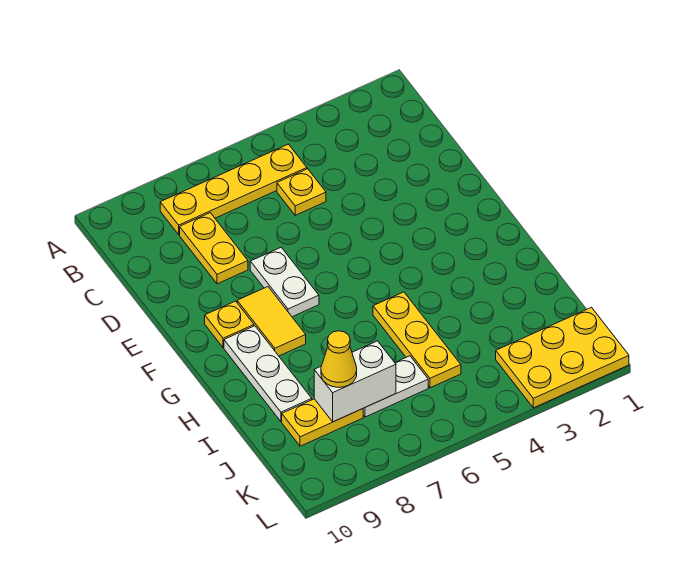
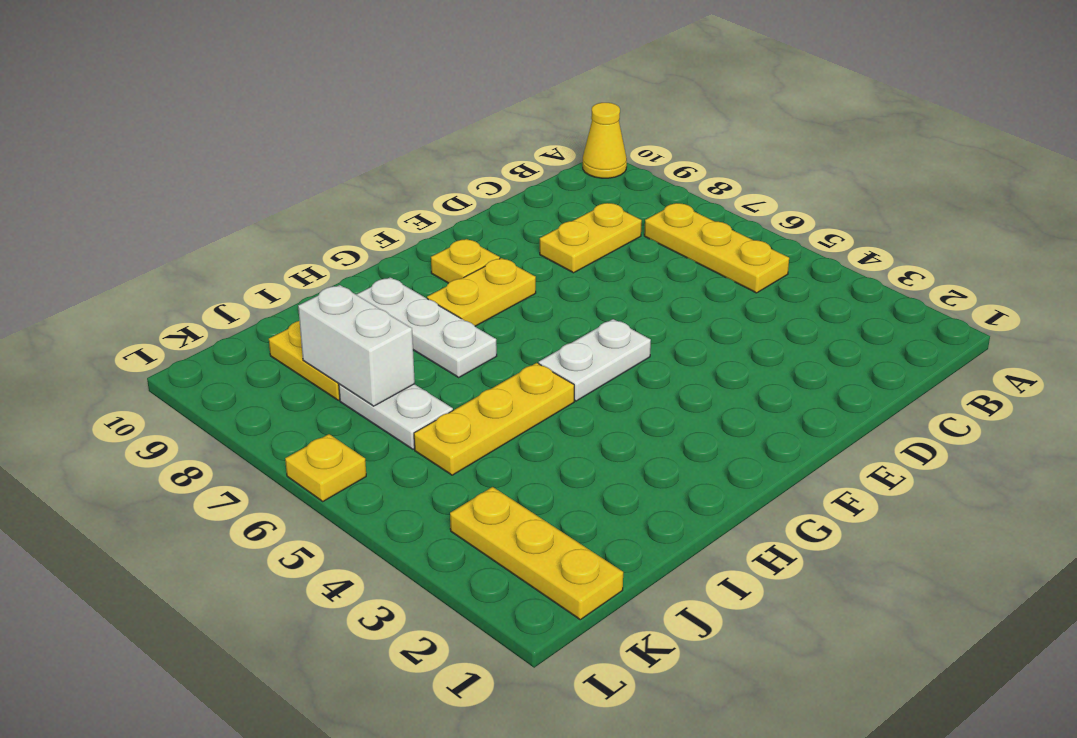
yellow plate B5:B8 level 1 -> yellow plate B5:B7 level 1
yellow plate C5 level 1 -> yellow plate L6 level 1
white plate E7:F7 level 1 -> white plate F5:G5 level 1
yellow tile F8:G8 level 1 -> yellow plate F8:G8 level 1
white plate G9:I9 level 1 -> white plate H7:H9 level 1
yellow cone J8 level 3 -> yellow cone A10 level 1
yellow plate K1:L3 level 1 -> yellow plate K1:K3 level 1

